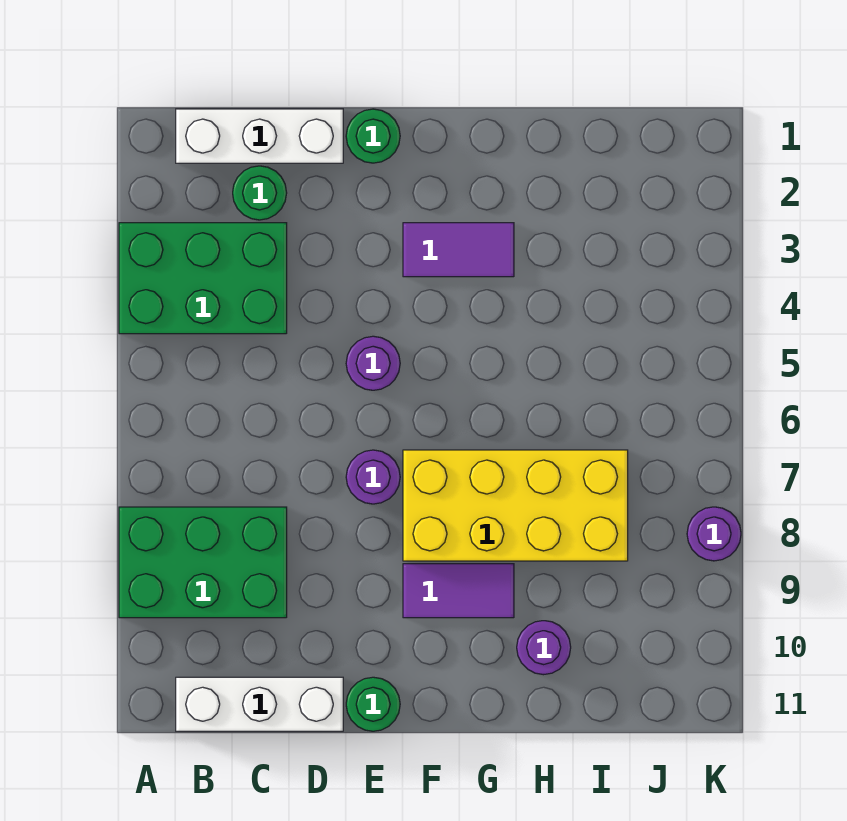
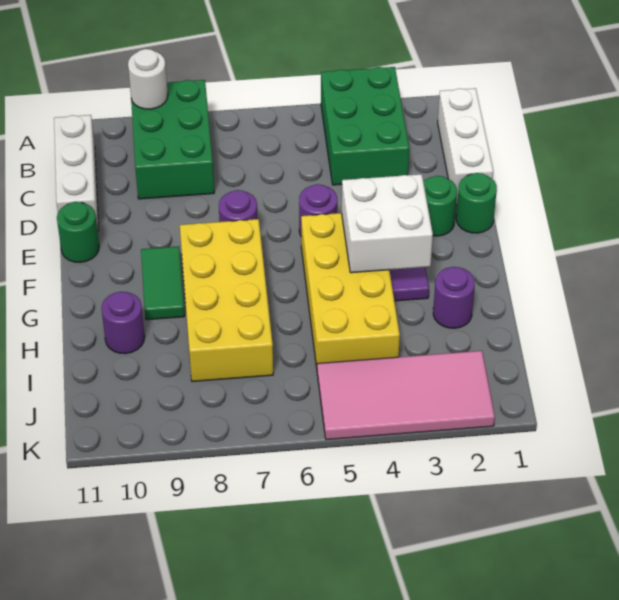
none -> white round brick A9 level 2
green round brick C2 level 1 -> green round brick E2 level 1
none -> white brick F3:G4 level 2
none -> yellow brick F4:I5 level 1
purple tile F9:G9 level 1 -> green tile F9:G9 level 1
none -> pink tile J2:K5 level 1
purple round brick K8 level 1 -> purple round brick H2 level 1

